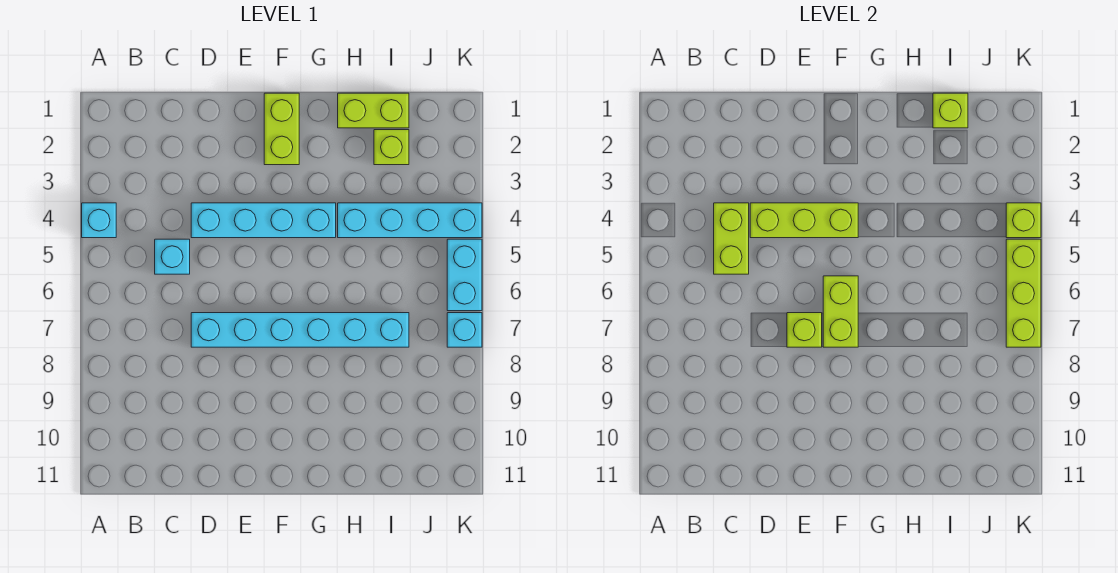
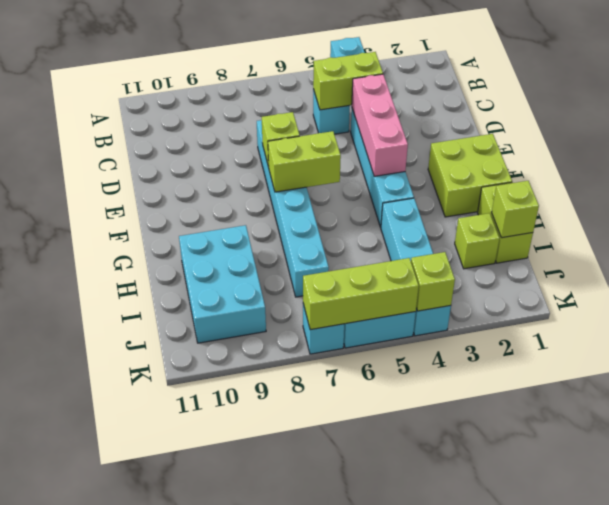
lime brick D4:F4 level 2 -> pink brick D4:F4 level 2
lime brick F1:F2 level 1 -> lime brick F1:G2 level 1
none -> cyan brick H9:J10 level 1

